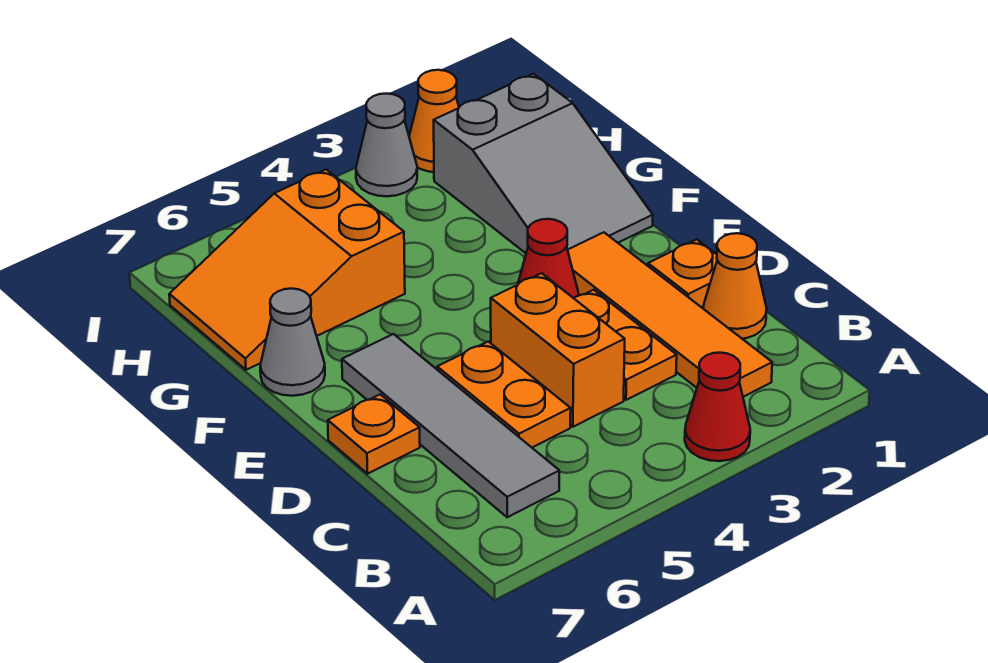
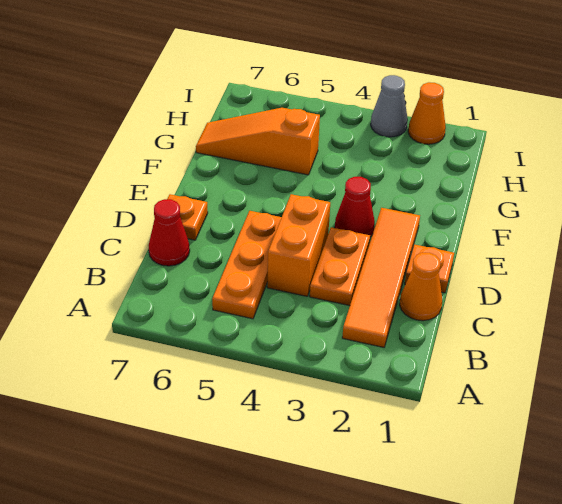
red cone A3 level 1 -> red cone C7 level 1
grey tile B6:E6 level 1 -> none
orange plate C5:D5 level 1 -> orange plate B5:D5 level 1
grey slope F1:H2 level 1 top H -> none
grey cone F7 level 1 -> none
orange slope G5:H7 level 1 top 5 -> orange slope G5:G7 level 1 top 5

